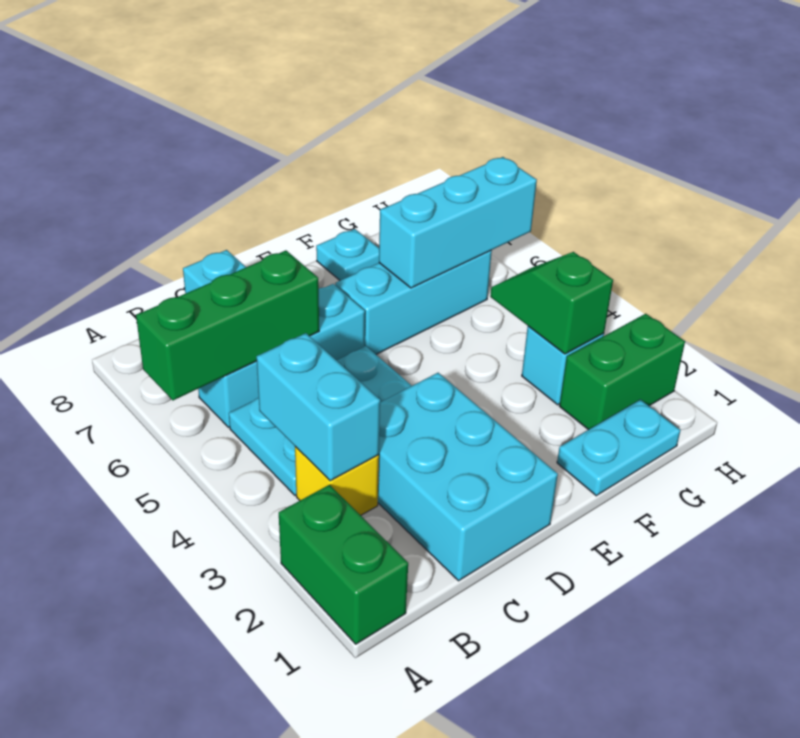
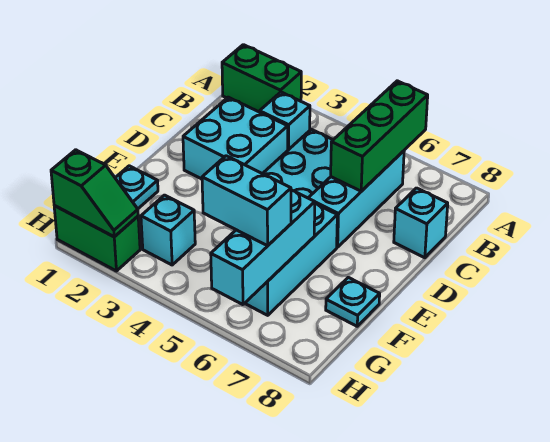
yellow brick B3 level 1 -> cyan brick B3 level 1
cyan brick B3:B4 level 2 -> cyan brick G5:G6 level 3
cyan brick C1:D3 level 1 -> cyan brick C2:D3 level 1
green brick G2:H2 level 1 -> green brick H1:H2 level 1
green slope G3:G4 level 2 top 3 -> green slope H1:H2 level 2 top 1

